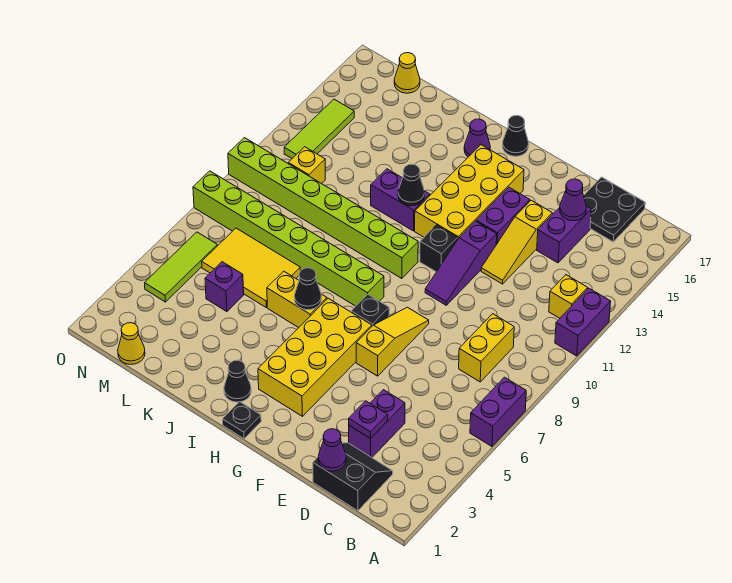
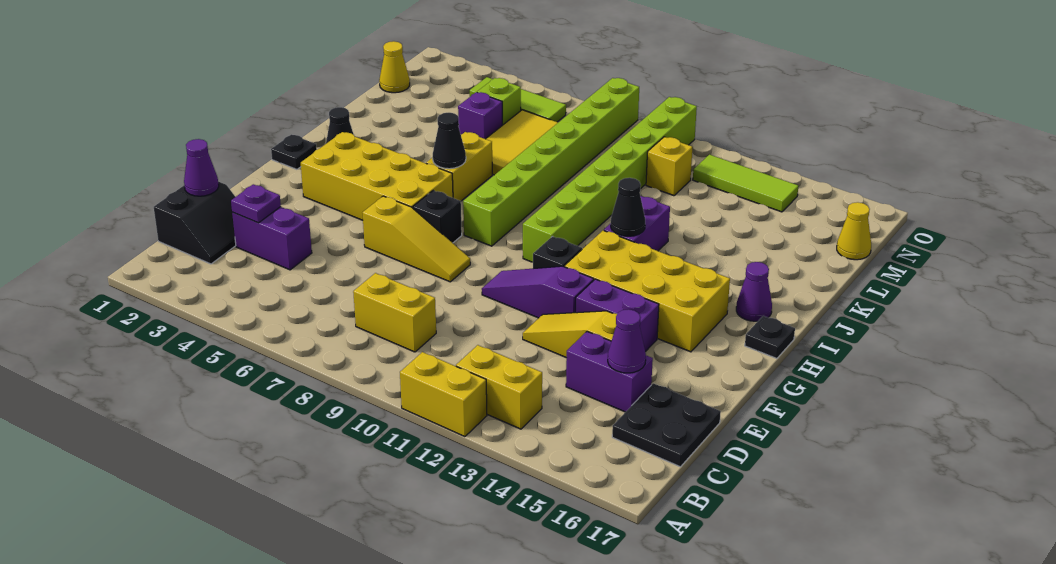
purple brick A6:A7 level 1 -> none
purple brick A11:A12 level 1 -> yellow brick A11:A12 level 1
yellow brick B12 level 1 -> yellow brick B12:B13 level 1
black cone H17 level 1 -> black plate H17 level 1
none -> lime brick M5 level 1

